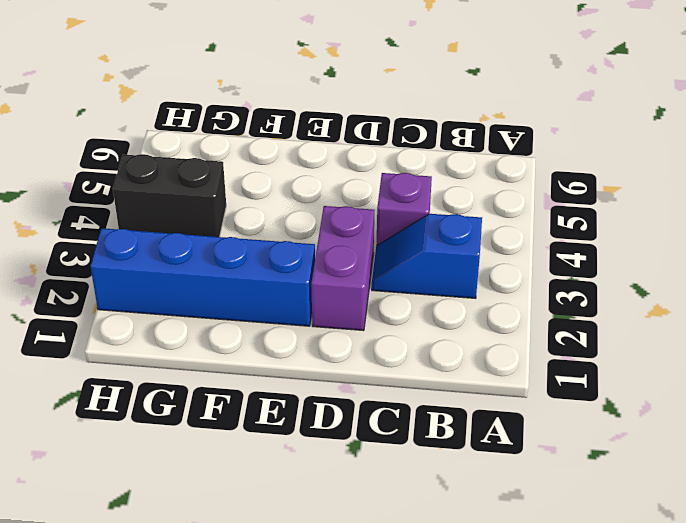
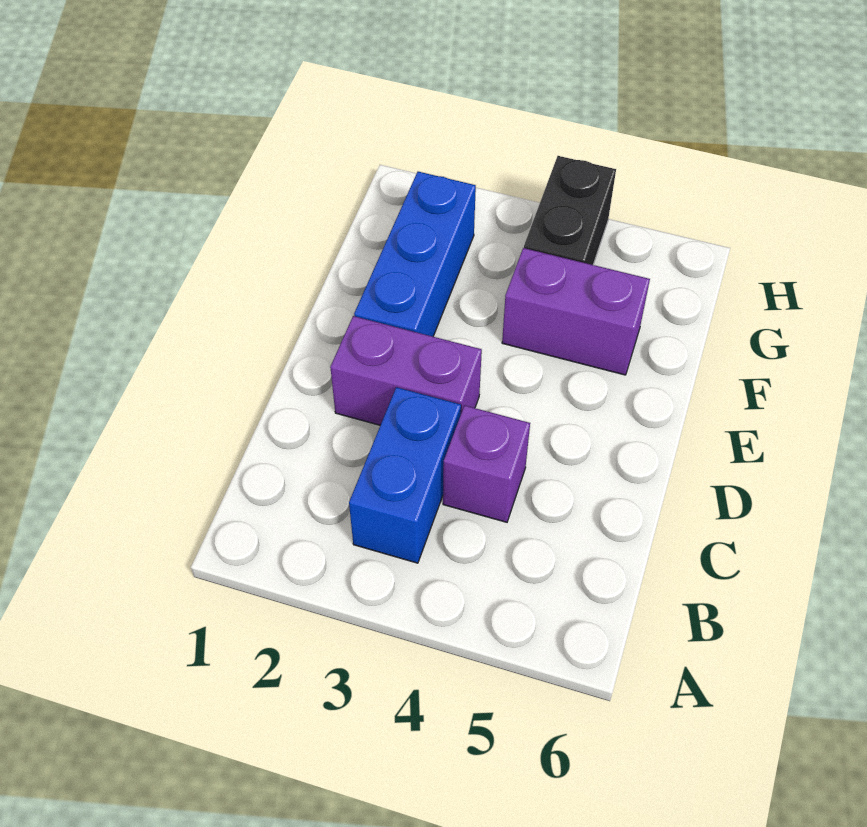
blue slope B3:C3 level 1 top B -> blue brick B3:C3 level 1
blue brick E2:H2 level 1 -> blue brick E2:G2 level 1
none -> purple brick F4:F5 level 1

